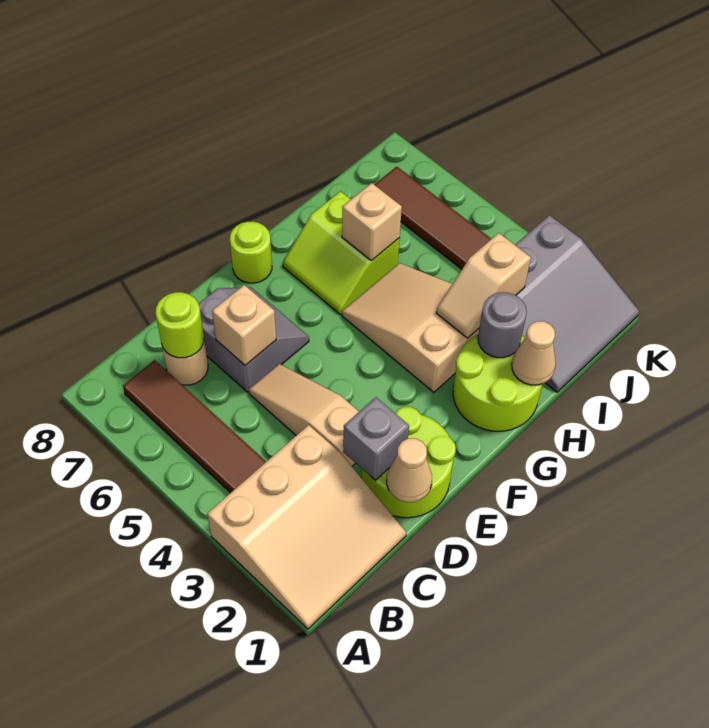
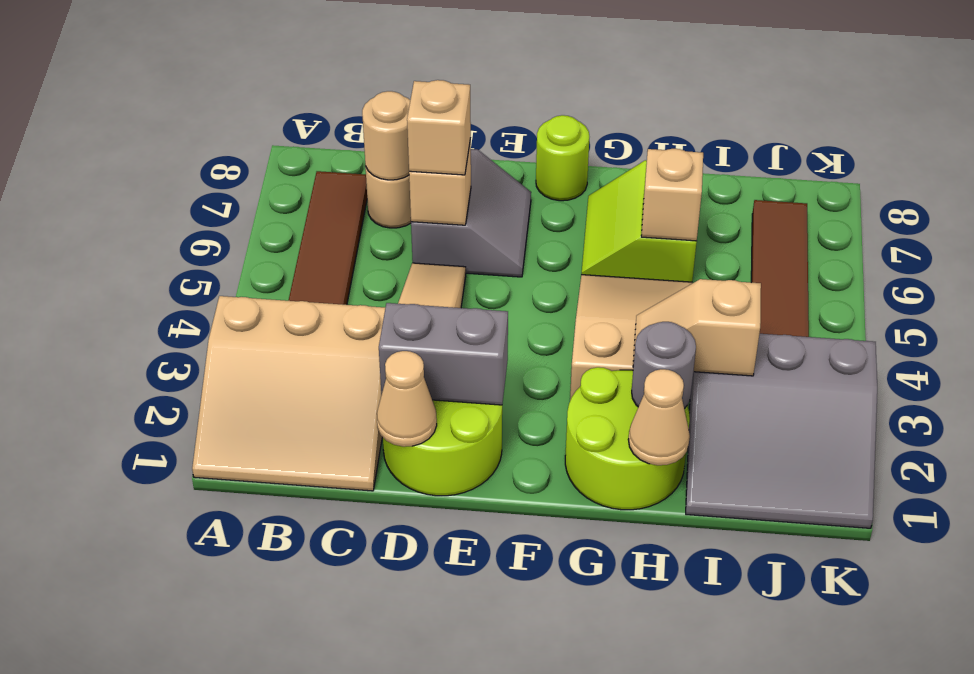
lime round brick C7 level 2 -> tan round brick C7 level 2
grey brick D2 level 2 -> grey brick D2:E2 level 2
none -> tan brick D6 level 3

